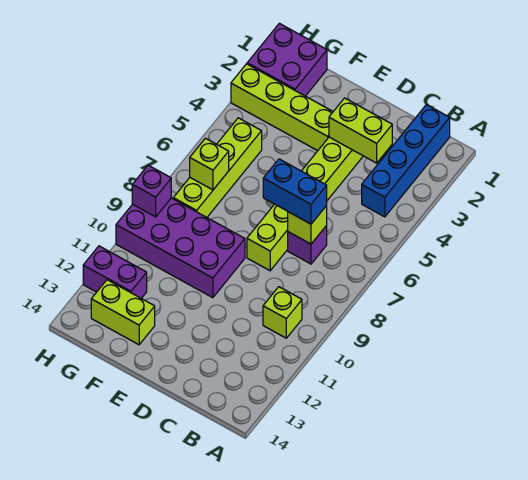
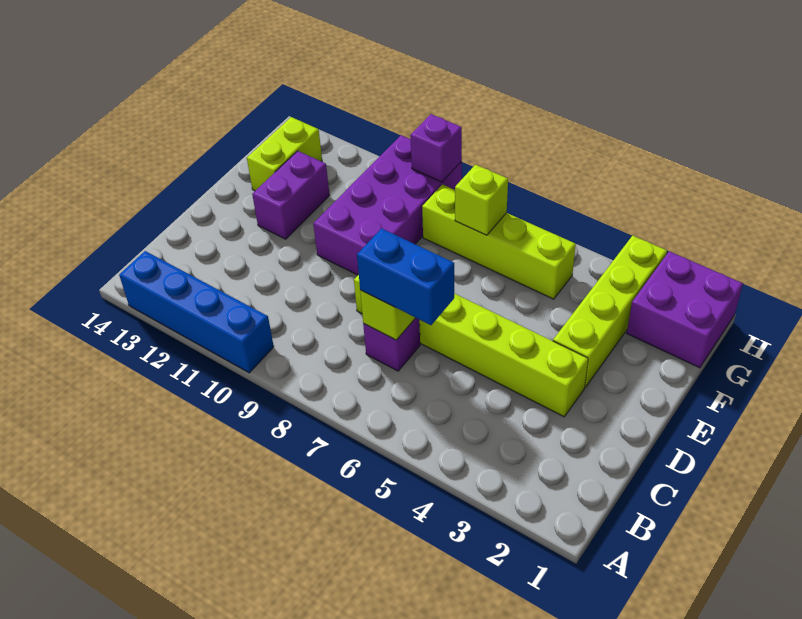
blue brick B1:B4 level 1 -> blue brick A10:A13 level 1
lime brick B10 level 1 -> none
lime brick C3:D3 level 2 -> none
blue brick C7:D7 level 3 -> blue brick C6:C7 level 3
purple brick G12:H12 level 1 -> purple brick E12:F12 level 1

